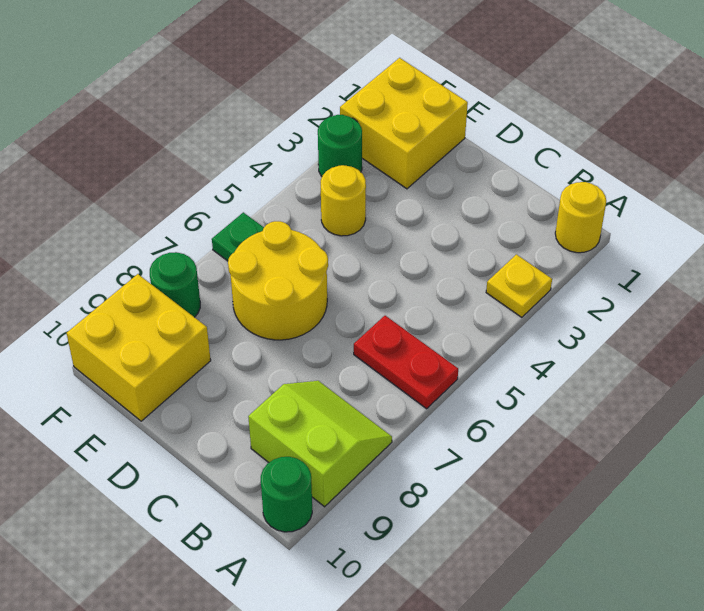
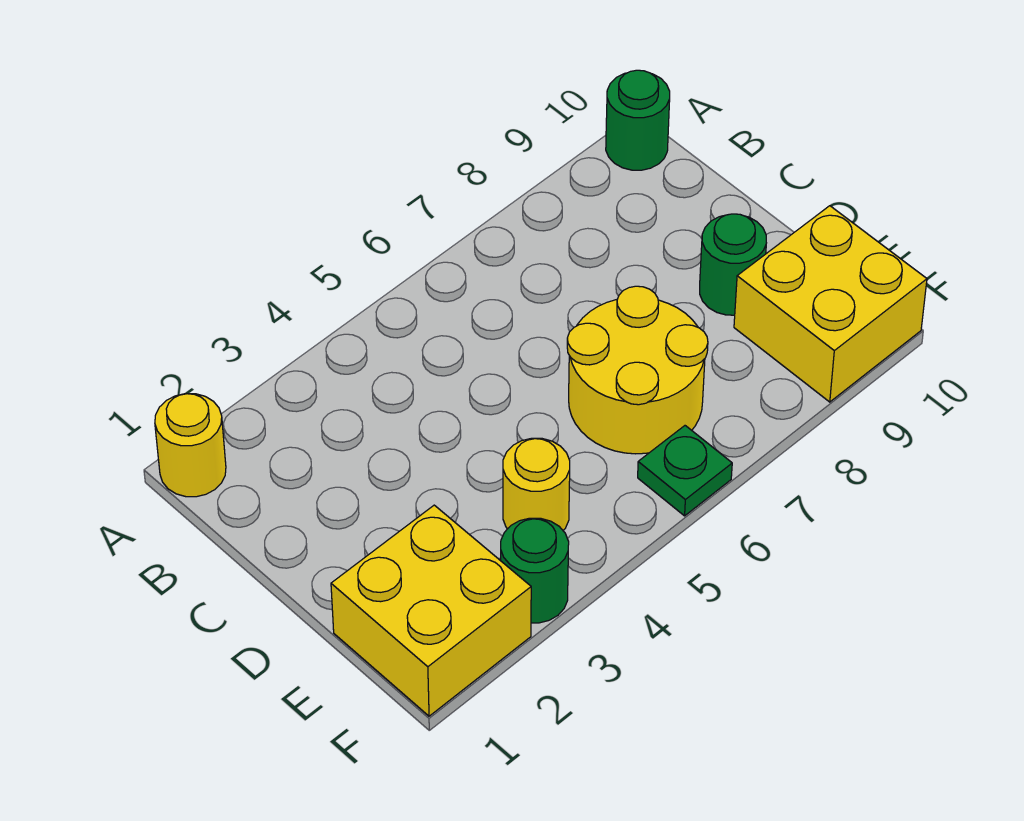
yellow plate A3 level 1 -> none
red plate A6:B6 level 1 -> none
lime slope A8:B9 level 1 top 9 -> none
green round brick F8 level 1 -> green round brick D9 level 1

